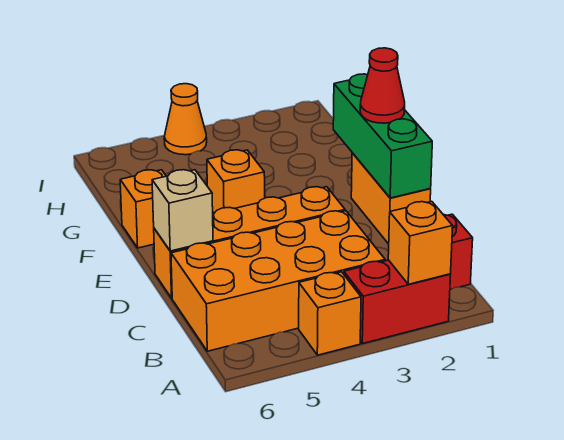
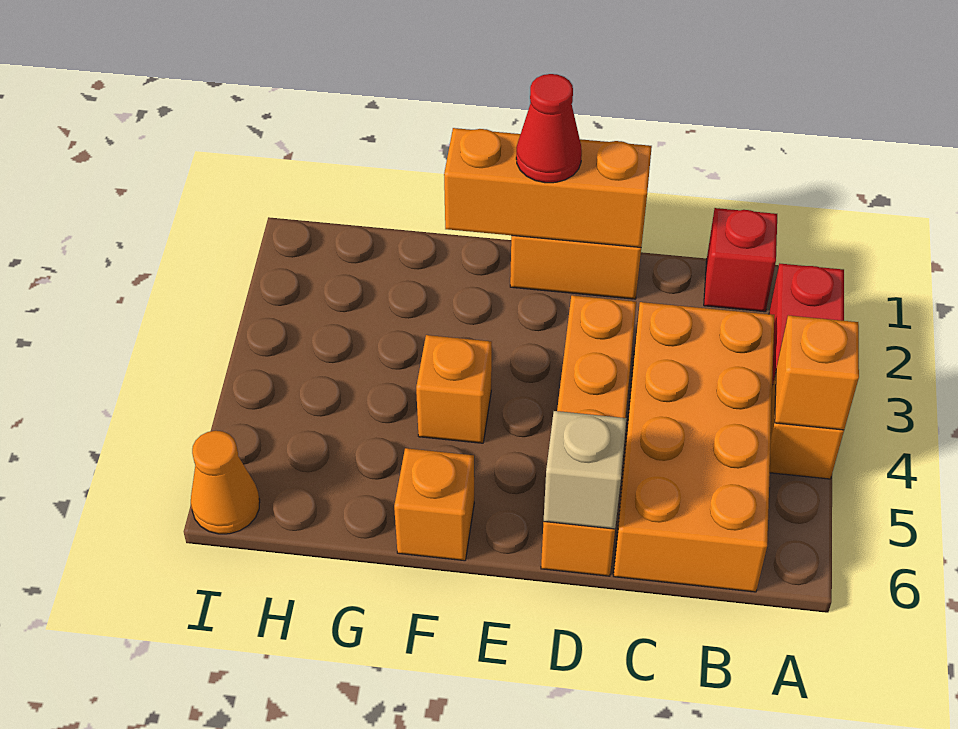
orange brick A2 level 2 -> orange brick A4 level 2
green brick D1:F1 level 2 -> orange brick D1:F1 level 2
orange cone I4 level 1 -> orange cone I6 level 1

